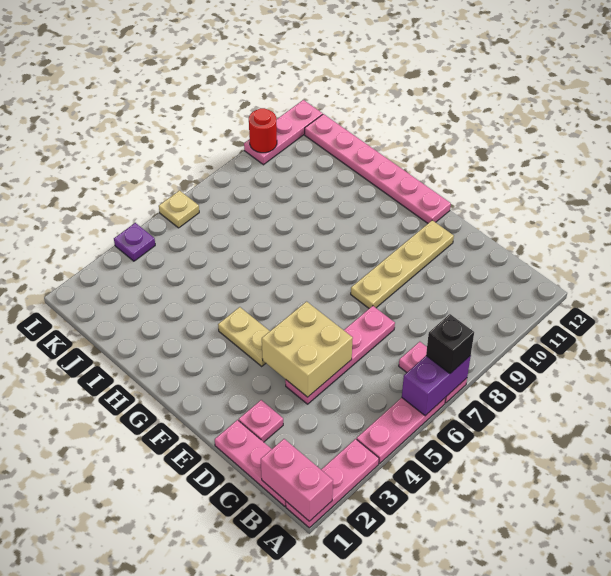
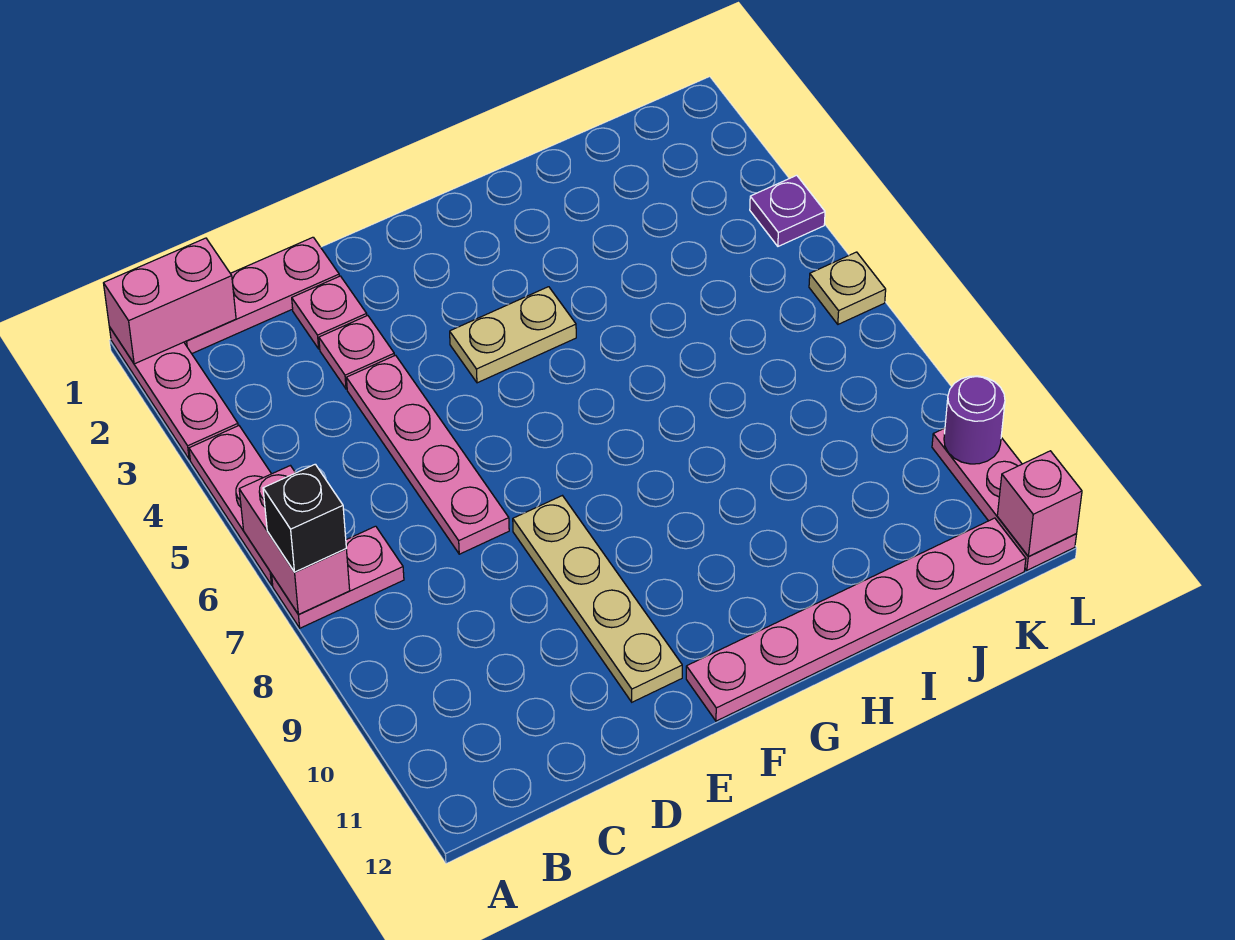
purple brick A6:A7 level 2 -> pink brick A6:A7 level 2
none -> pink plate D3 level 1
tan brick D4:E5 level 2 -> none
red round brick L10 level 2 -> purple round brick L10 level 2
none -> pink brick L12 level 2

